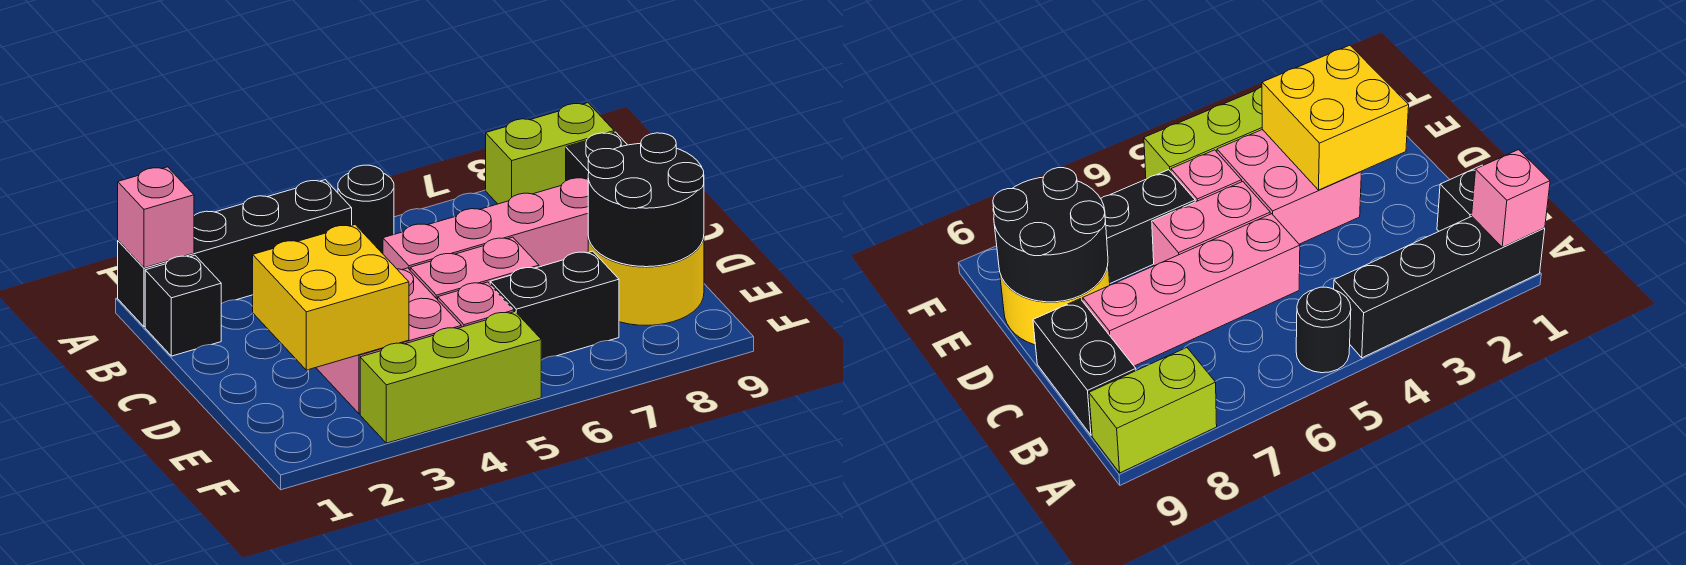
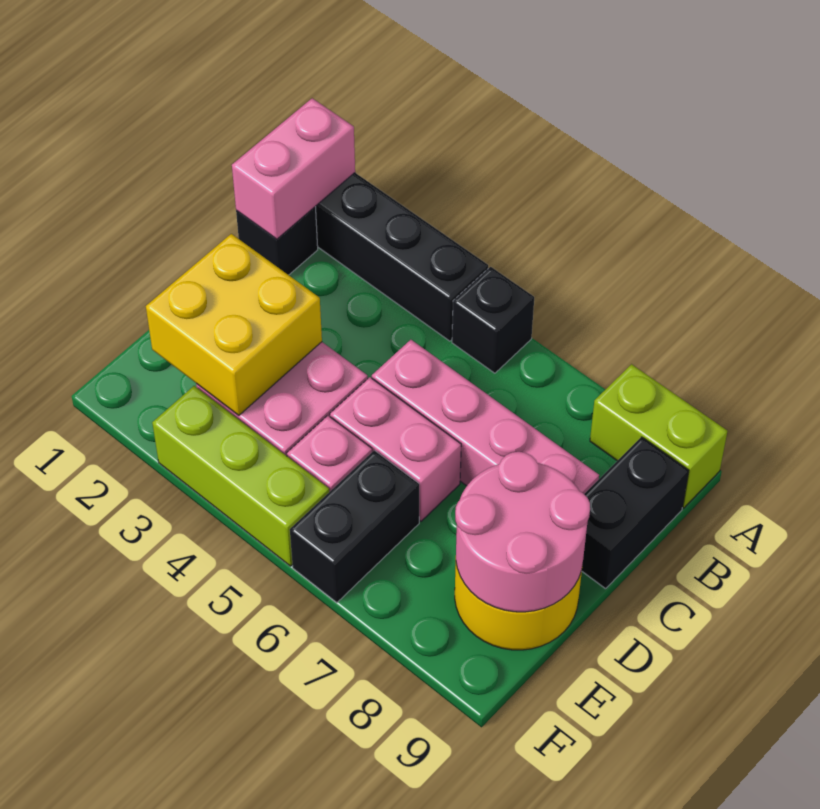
pink brick A1 level 2 -> pink brick A1:B1 level 2
black round brick A5 level 1 -> black brick A5 level 1
black round brick D8:E9 level 2 -> pink round brick D8:E9 level 2
black brick E6:E7 level 1 -> black brick E6:F6 level 1

